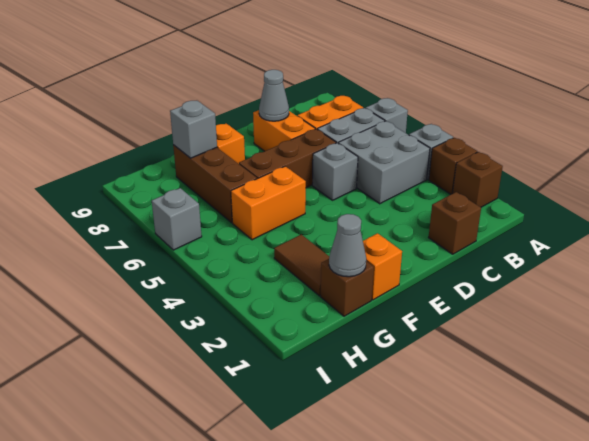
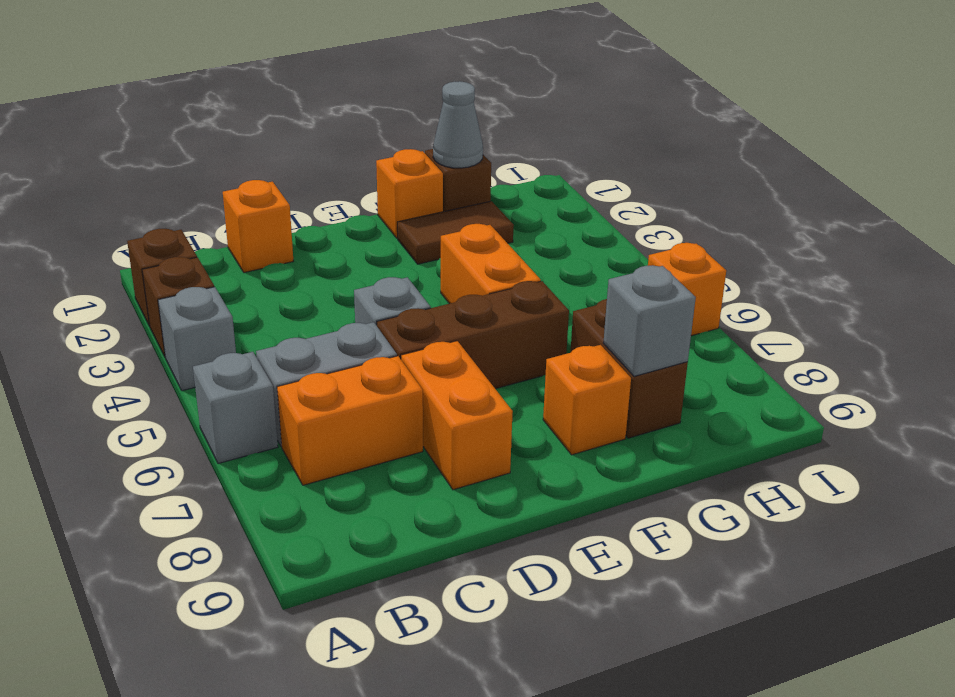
grey brick B4:C5 level 1 -> none
brown brick C1 level 1 -> orange brick C1 level 1
grey cone D8 level 2 -> none
orange brick F5:G5 level 1 -> orange brick F4:F5 level 1
brown tile G2:G3 level 1 -> brown tile F2:G2 level 1
brown brick G6:G8 level 1 -> brown brick G7:G8 level 1
grey brick I6 level 1 -> orange brick I6 level 1

